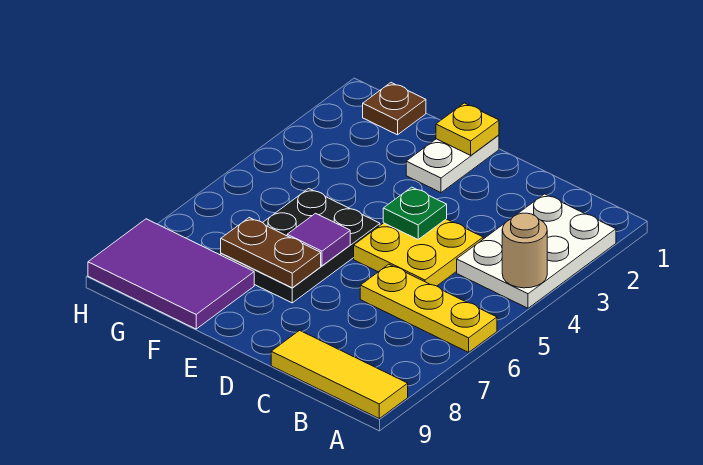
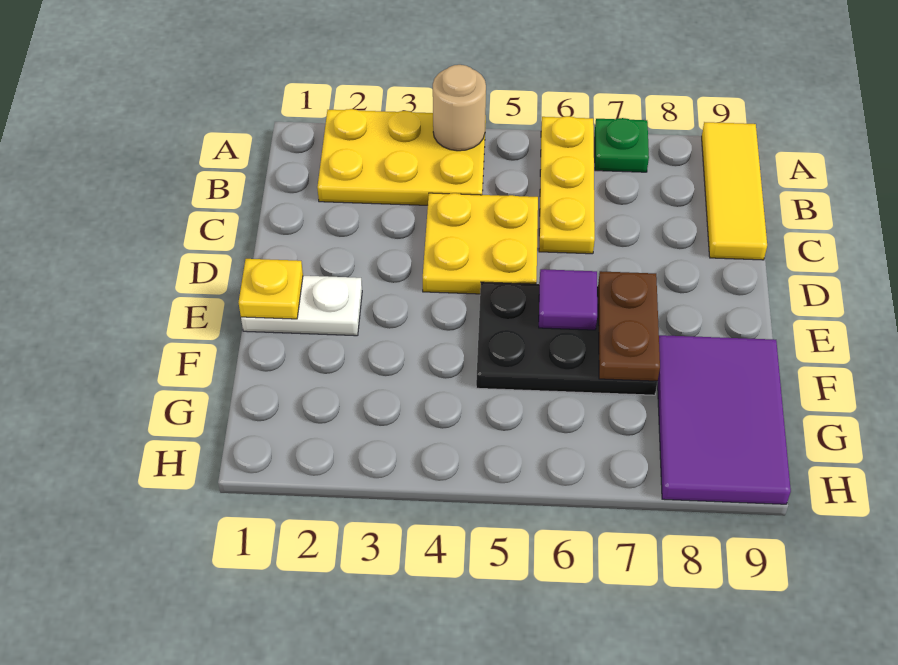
white plate A2:B4 level 1 -> yellow plate A2:B4 level 1
green plate D4 level 2 -> green plate A7 level 1
brown plate G1 level 1 -> none

